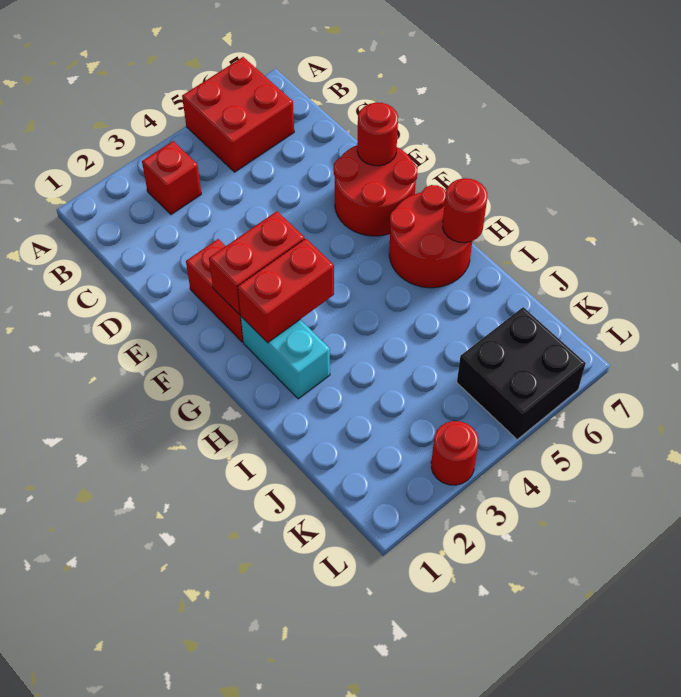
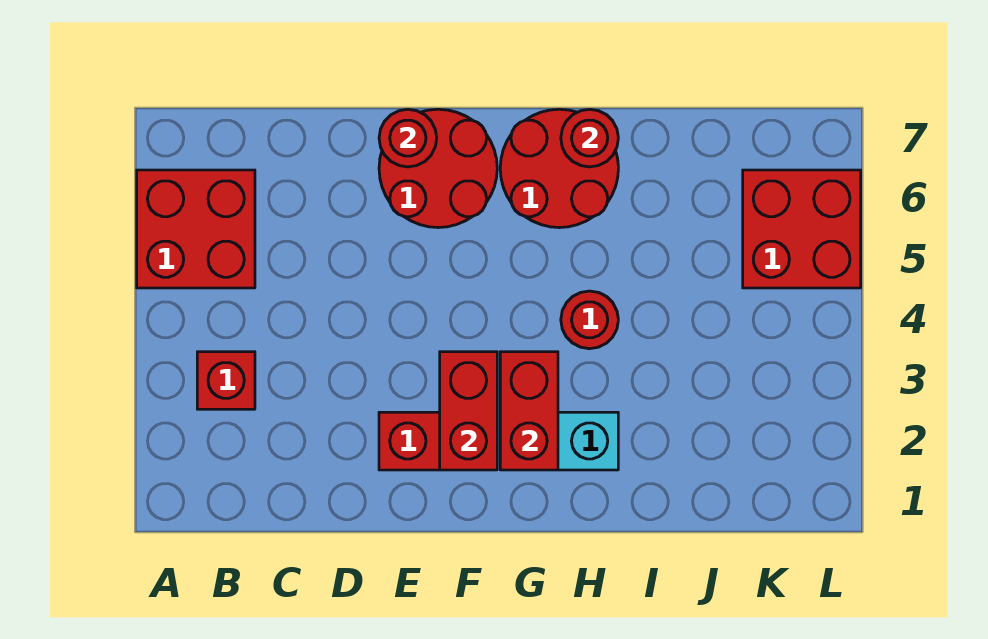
black brick K5:L6 level 1 -> red brick K5:L6 level 1
red round brick L3 level 1 -> red round brick H4 level 1

